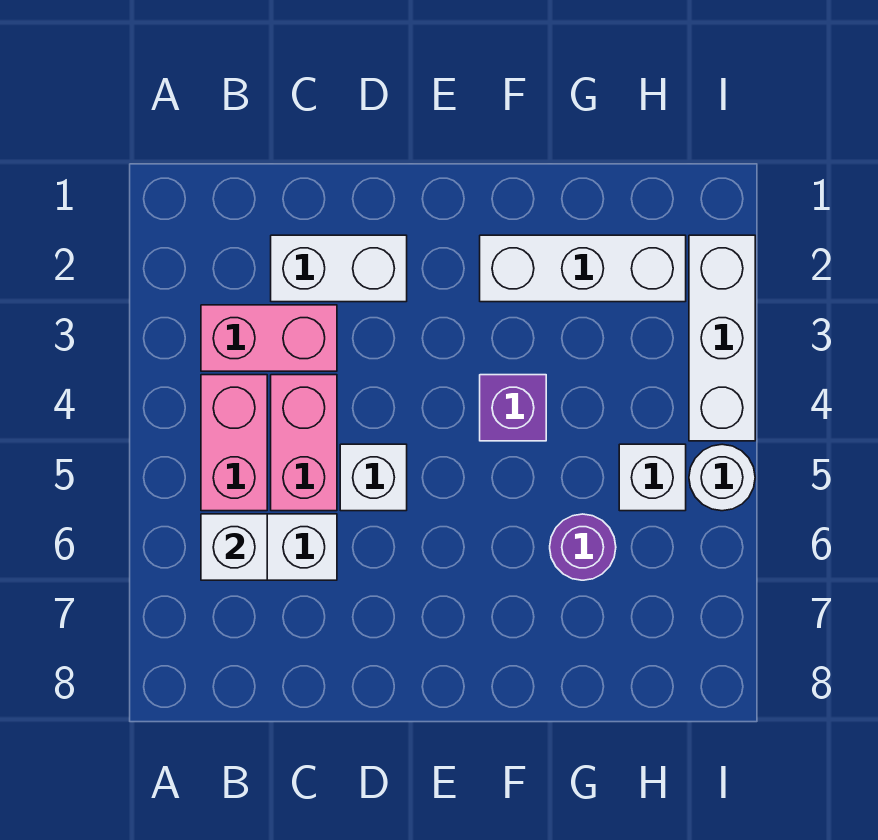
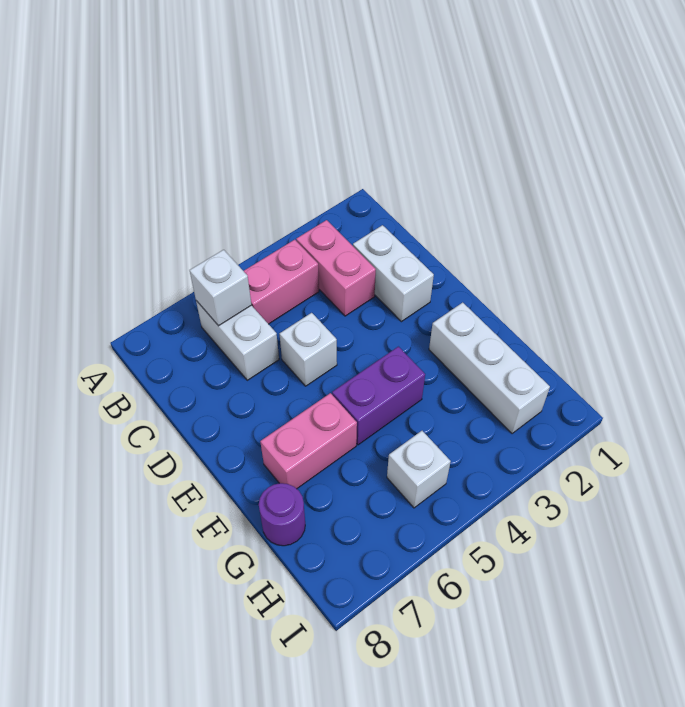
pink brick C4:C5 level 1 -> pink brick F6:F7 level 1
purple brick F4 level 1 -> purple brick F4:F5 level 1
purple round brick G6 level 1 -> purple round brick G8 level 1
white brick I2:I4 level 1 -> none
white round brick I5 level 1 -> none

